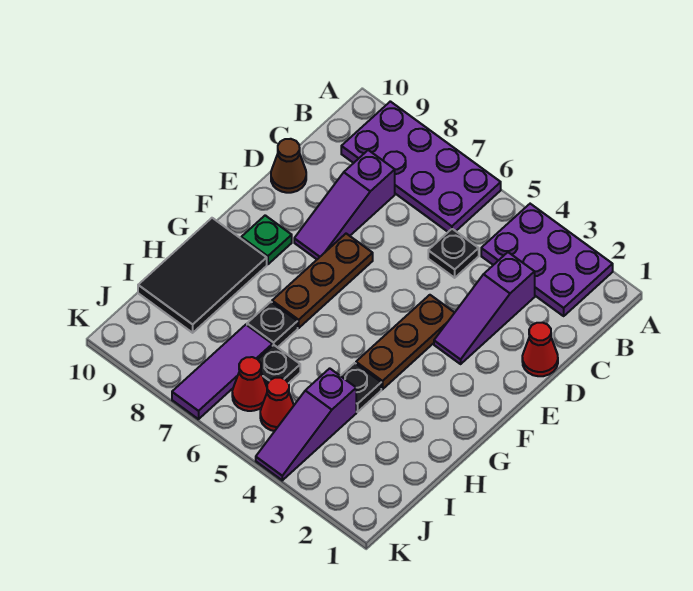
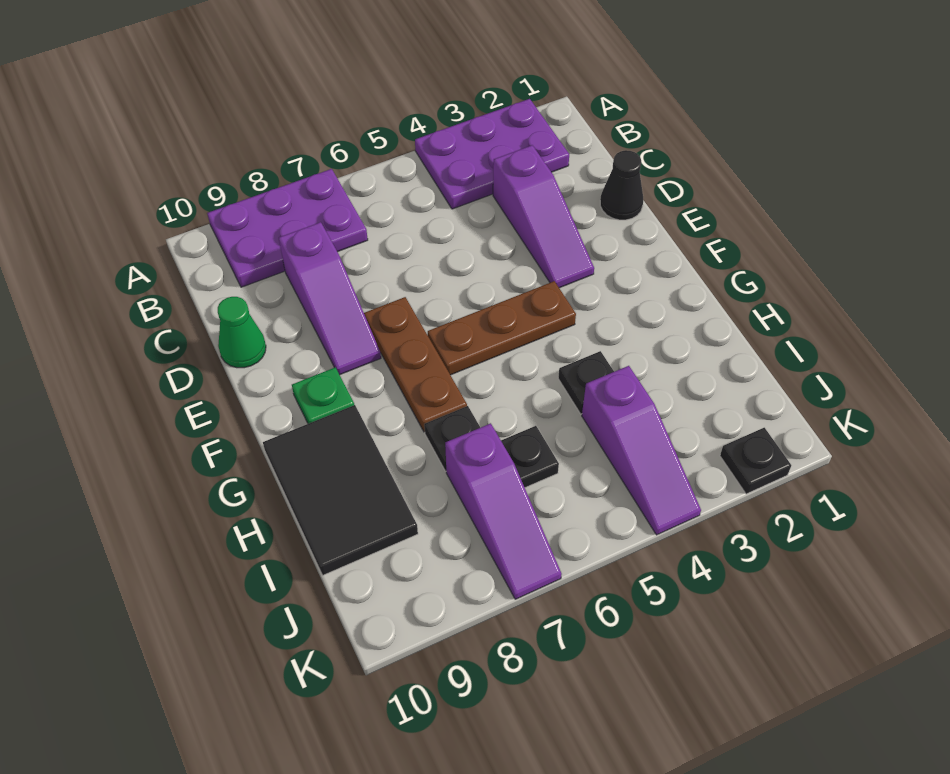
purple plate A6:B9 level 1 -> purple plate A7:B9 level 1
black plate C5 level 1 -> black plate K2 level 1
red cone D1 level 1 -> black cone D1 level 1
brown cone D10 level 1 -> green cone D10 level 1
brown plate E4:G4 level 1 -> brown plate F4:F6 level 1
purple tile I7:K7 level 1 -> purple slope I7:K7 level 1 top I
red cone J5 level 1 -> none
red cone J6 level 1 -> none

